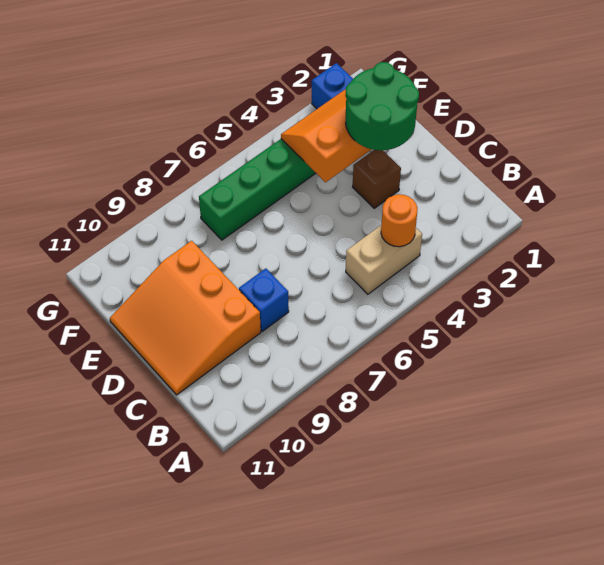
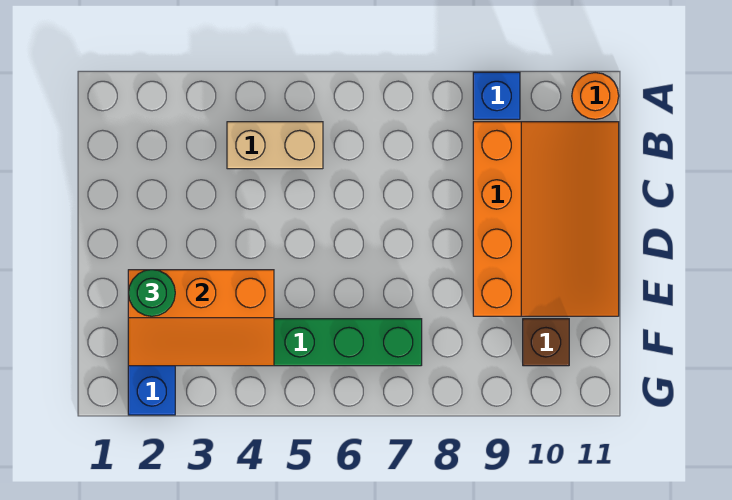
orange round brick B4 level 2 -> orange round brick A11 level 1
blue brick C8 level 1 -> blue brick A9 level 1
orange slope C9:E11 level 1 top 9 -> orange slope B9:E11 level 1 top 9
green round brick D2:E3 level 3 -> green round brick E2 level 3
brown brick D3 level 1 -> brown brick F10 level 1

